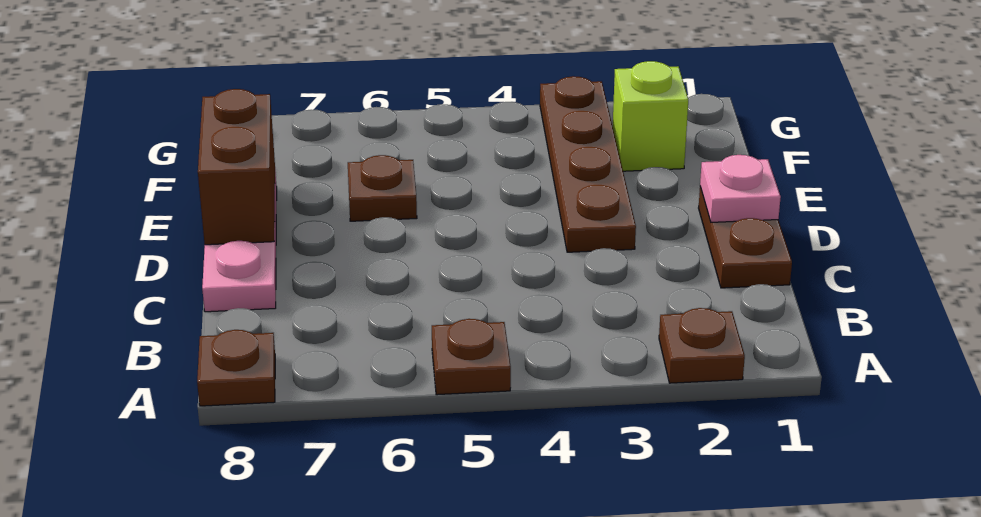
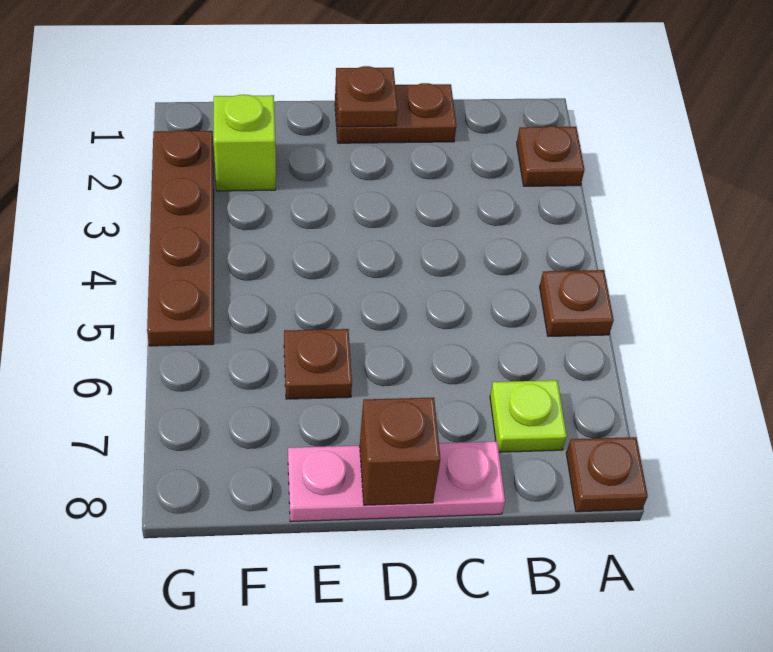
none -> lime plate B7 level 1
pink plate D1 level 2 -> brown plate D1 level 2
brown plate D3:G3 level 1 -> brown plate G2:G5 level 1
brown brick D8:E8 level 2 -> brown brick D8 level 2

